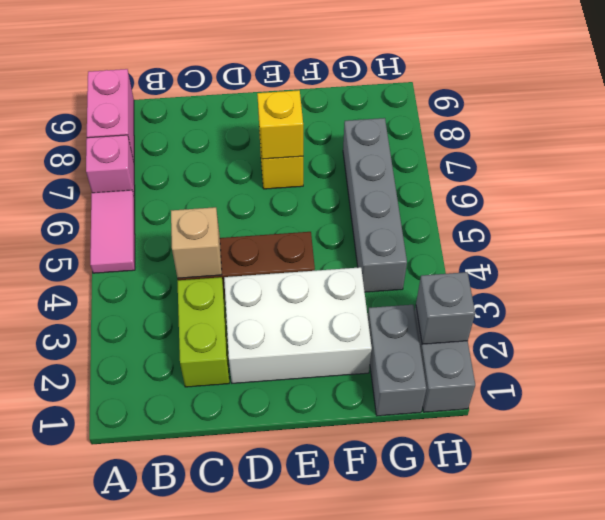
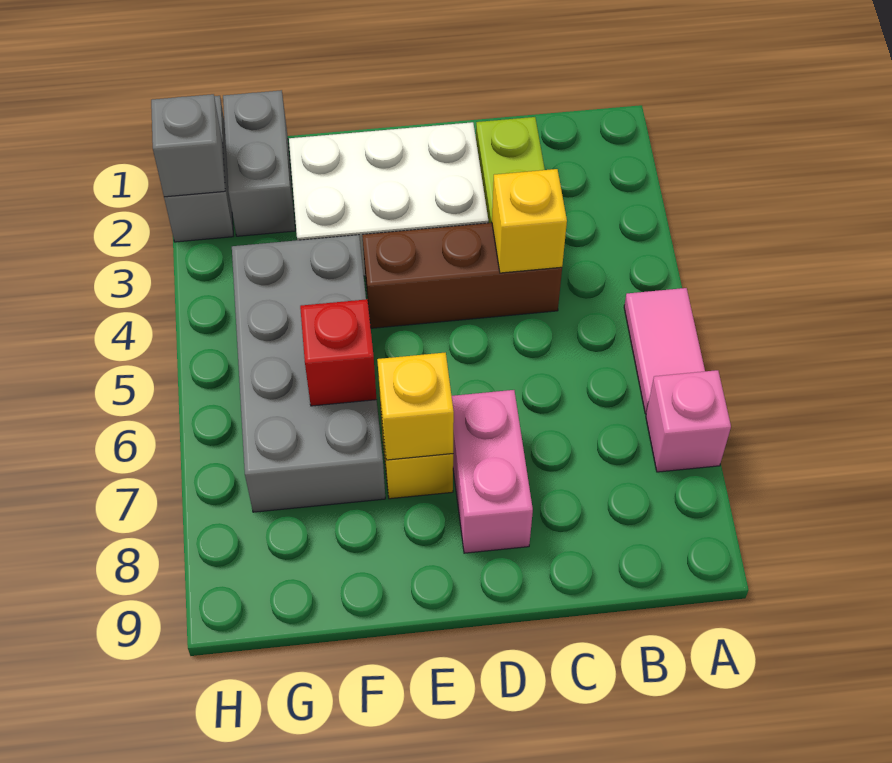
pink brick A8:A9 level 1 -> pink brick D7:D8 level 1
tan brick C4 level 2 -> yellow brick C4 level 2
none -> red brick F6 level 2
grey brick G4:G7 level 1 -> grey brick F4:G7 level 1

